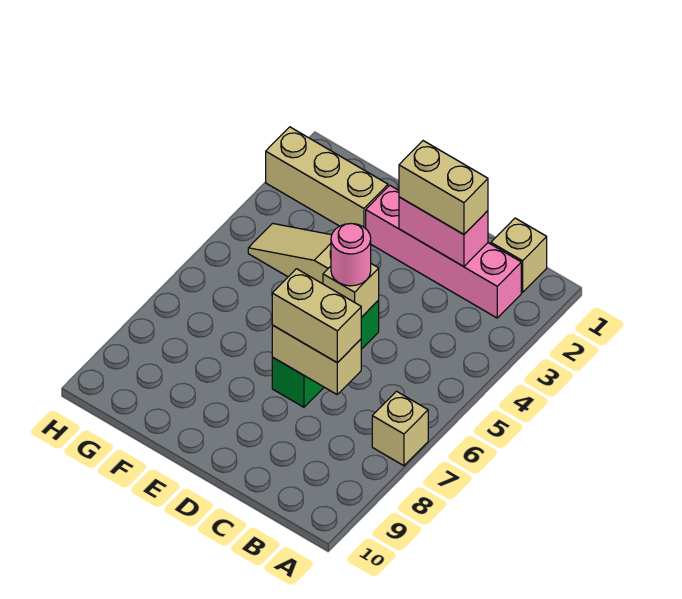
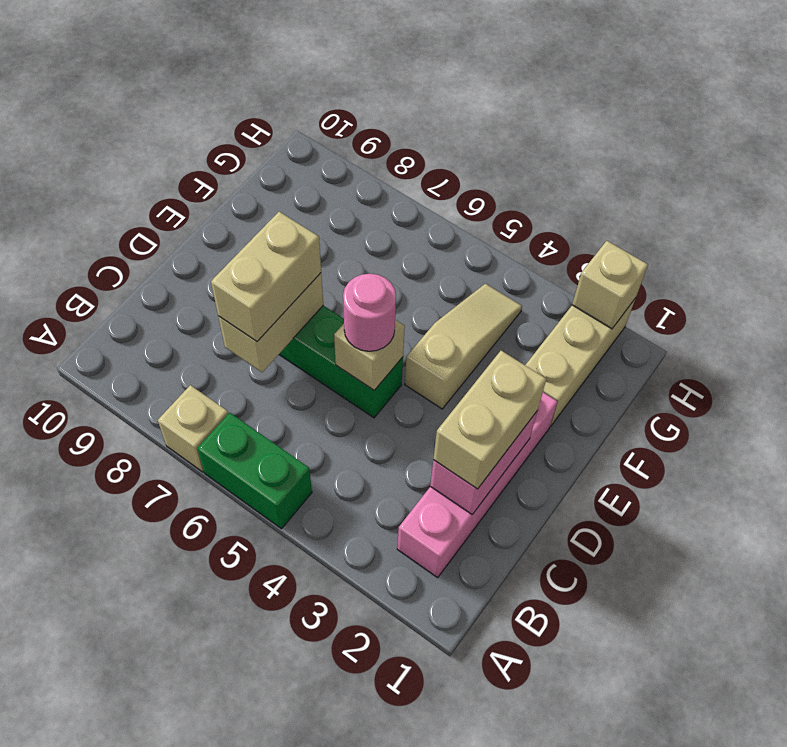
none -> green brick A5:A6 level 1
tan brick B1 level 1 -> tan brick H2 level 2

